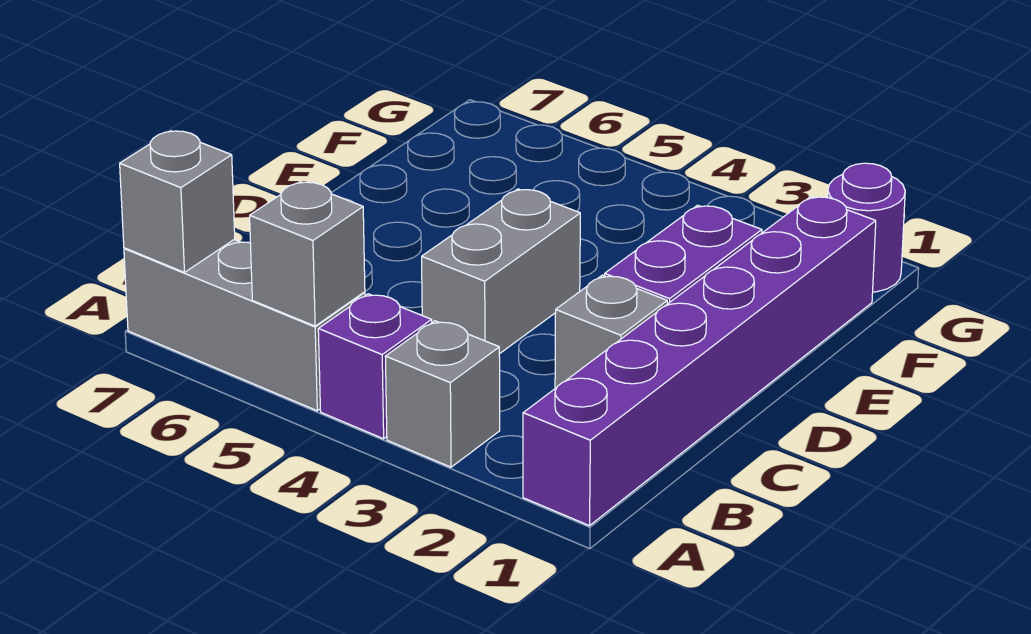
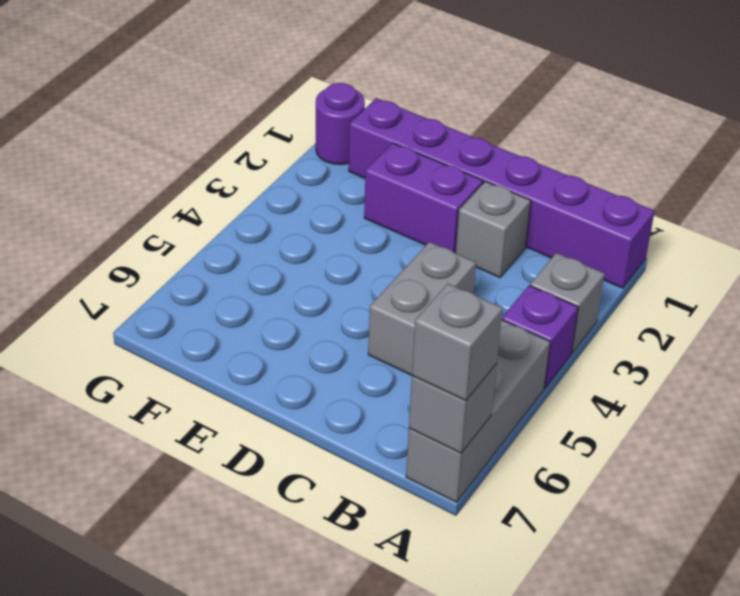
grey brick A5 level 2 -> grey brick A7 level 3
grey brick C4:D4 level 1 -> grey brick C4:C5 level 1

